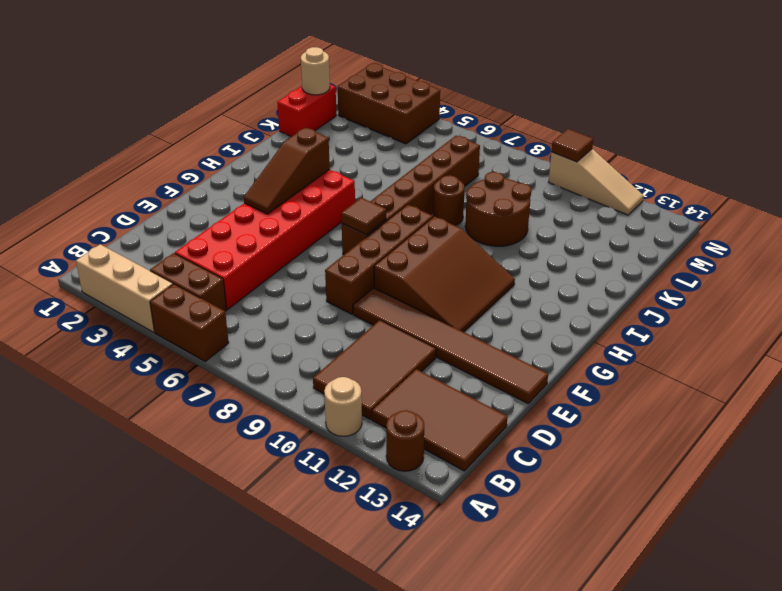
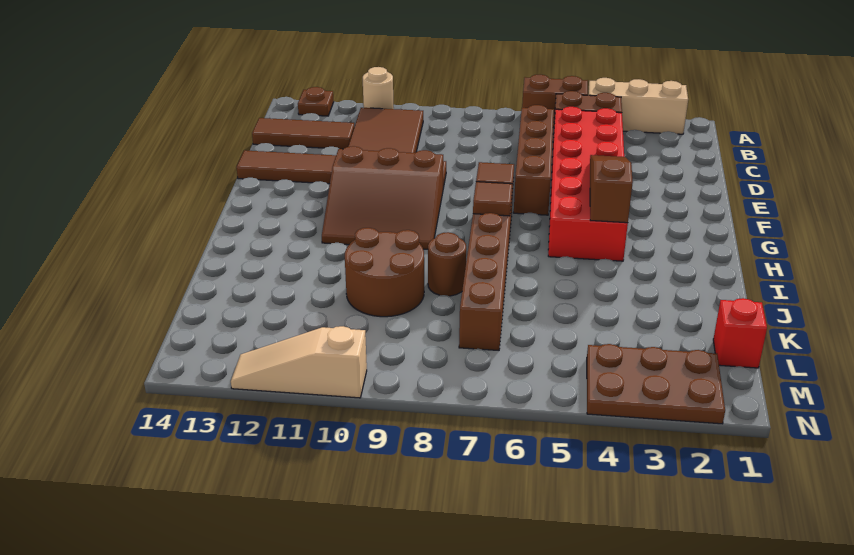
brown round brick A13 level 1 -> brown plate A13 level 1
brown tile B12:C14 level 1 -> brown tile C12:C14 level 1
brown brick E8:H8 level 1 -> brown brick C6:F6 level 1
brown slope F9:H11 level 1 top 9 -> brown slope F9:H11 level 1 top F
red brick K1:L1 level 1 -> red brick L1 level 1
tan round brick L1 level 2 -> none
brown brick M2:N4 level 1 -> brown plate M2:N4 level 1
brown tile N10 level 2 -> brown tile H7 level 2

